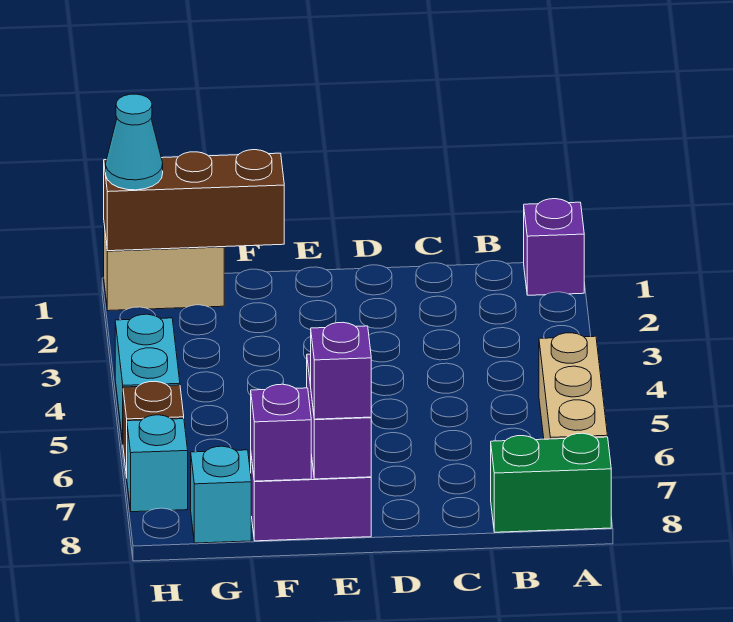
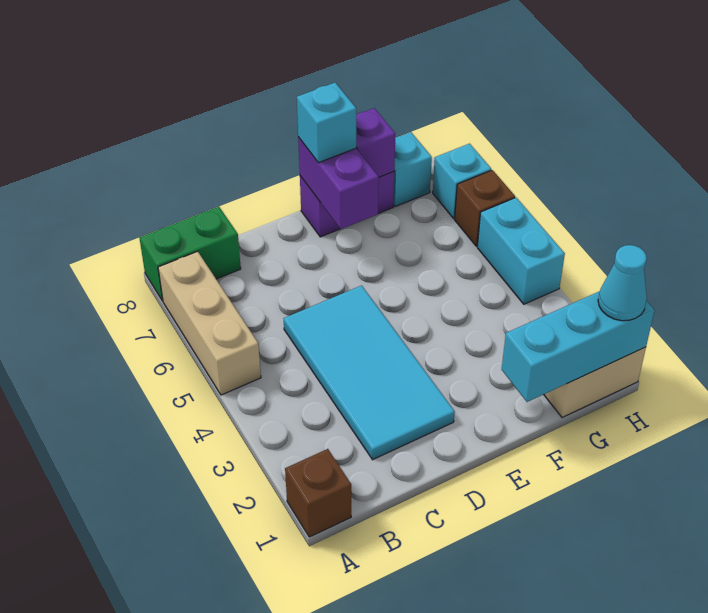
purple brick A1 level 1 -> brown brick A1 level 1
none -> cyan tile C2:D5 level 1
purple brick E8 level 3 -> cyan brick E8 level 3
brown brick F1:H1 level 2 -> cyan brick F1:H1 level 2

